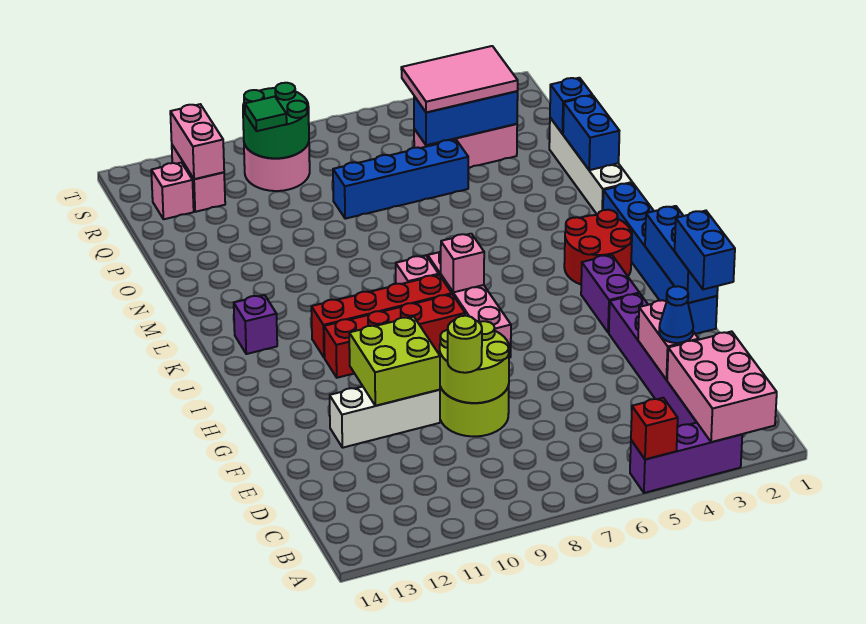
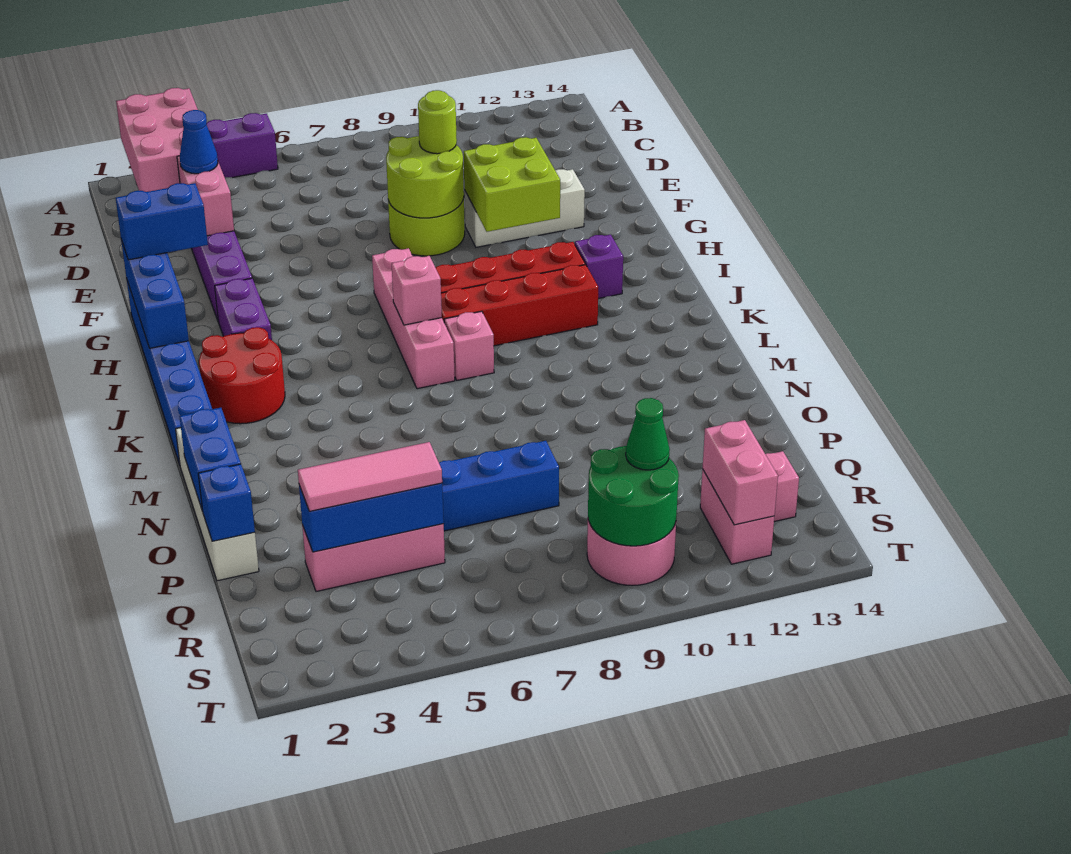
red brick A5 level 2 -> none
blue brick F1:G1 level 3 -> blue brick G1:G2 level 3
purple brick K13 level 1 -> purple brick I12 level 1
pink tile Q3:R5 level 3 -> pink tile Q3:Q5 level 3
green tile R10 level 3 -> green cone R10 level 3

